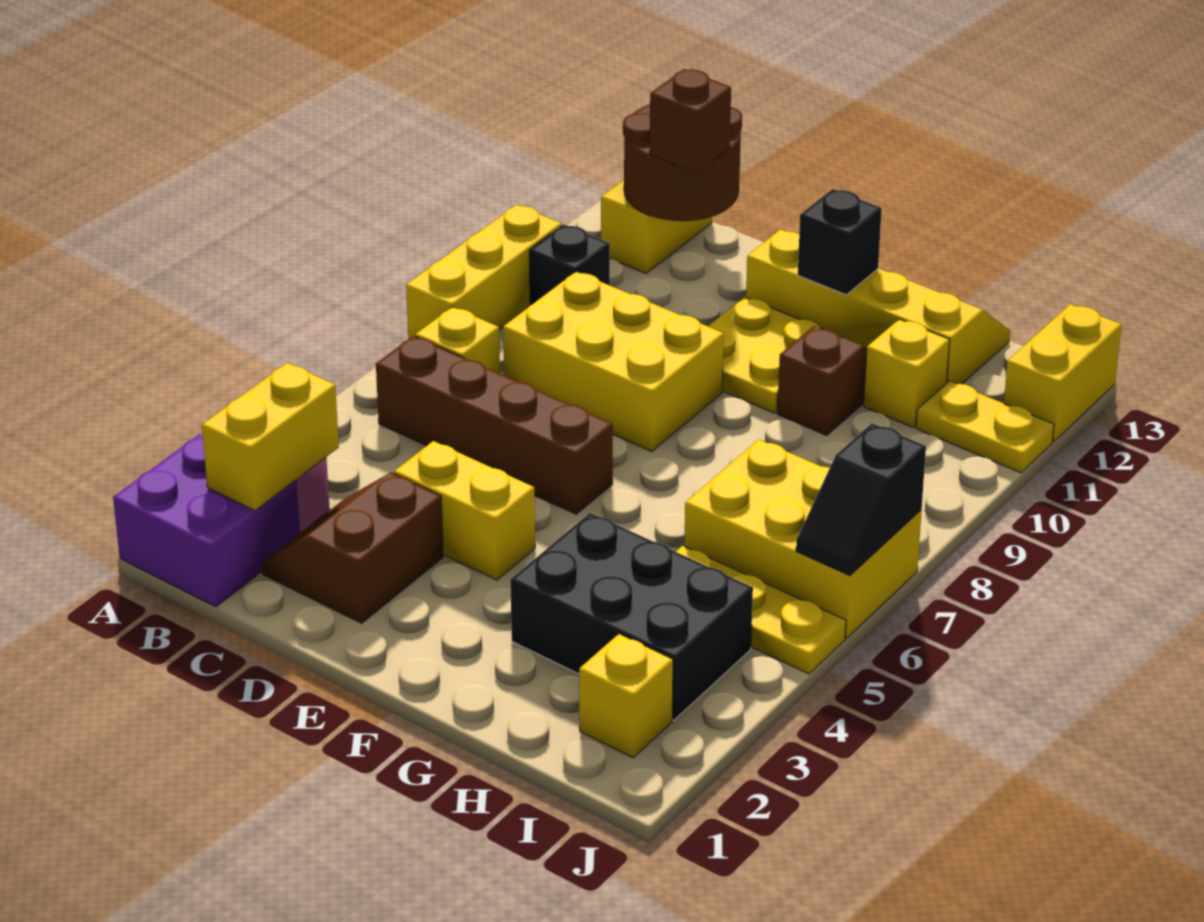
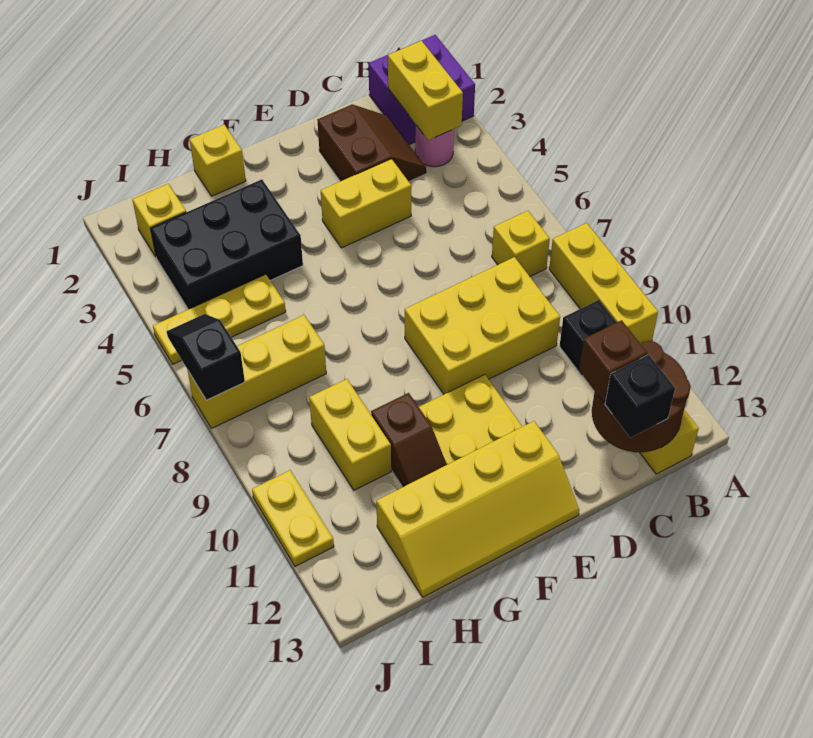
brown brick B6:E6 level 1 -> none
black brick F12 level 2 -> black brick C13 level 3
yellow brick H6:J7 level 1 -> yellow brick H7:J7 level 1
yellow brick H11 level 1 -> yellow brick G1 level 1
yellow plate I11:J11 level 1 -> yellow plate J10:J11 level 1
yellow brick J12:J13 level 1 -> yellow brick H9:H10 level 1

